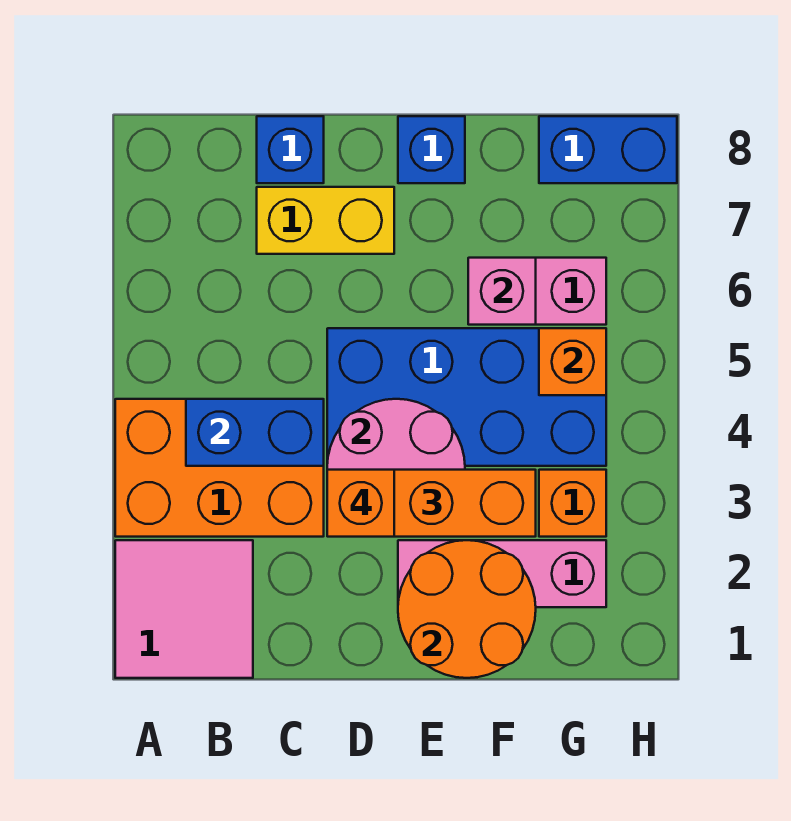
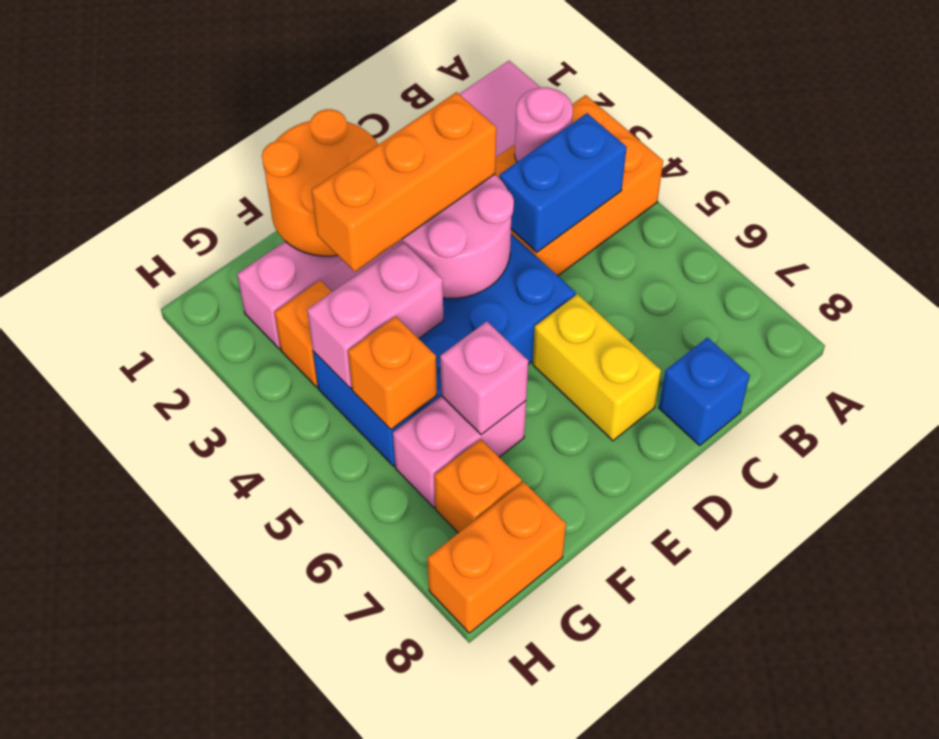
none -> pink round brick B3 level 2
yellow brick C7:D7 level 1 -> yellow brick D6:D7 level 1
orange brick D3 level 4 -> orange brick G7 level 1
blue brick E8 level 1 -> none
none -> pink brick F4:G4 level 2
blue brick G8:H8 level 1 -> orange brick G8:H8 level 1

